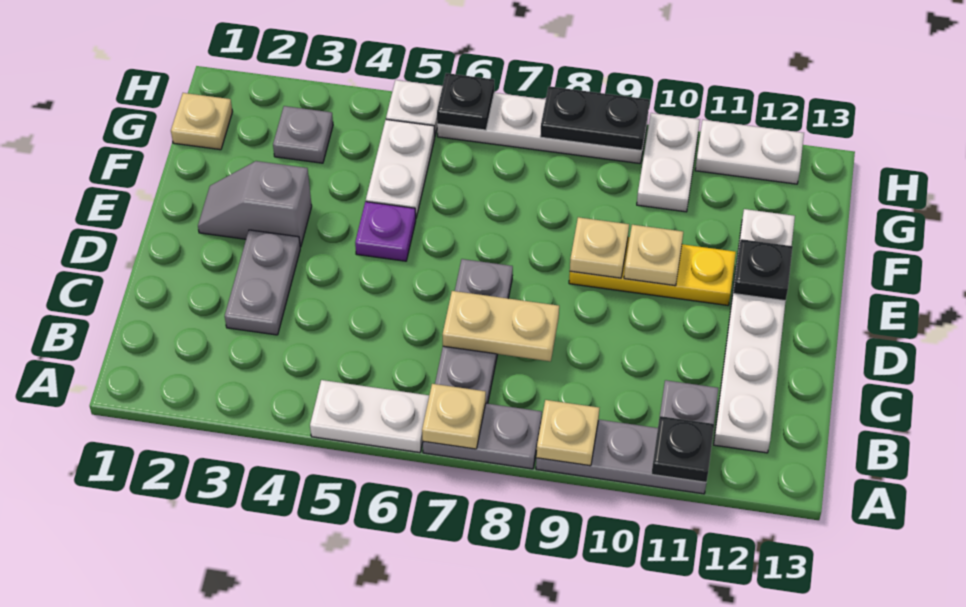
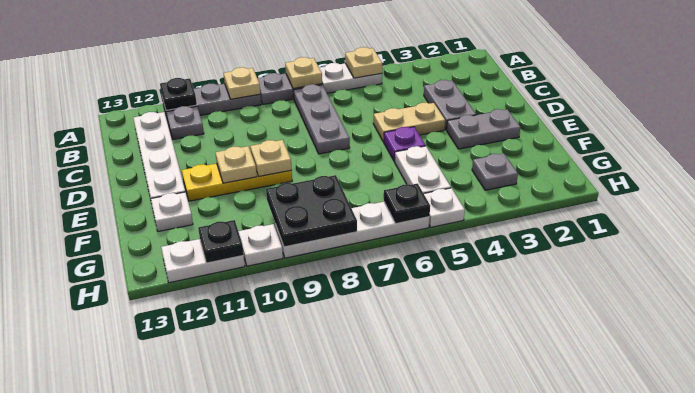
tan plate C7:C8 level 2 -> tan plate D4:D5 level 1
grey slope E2:E3 level 1 top 3 -> grey plate E2:E3 level 1
black plate E12 level 2 -> black plate H11 level 2
tan plate G1 level 1 -> tan plate A5 level 2
white plate G10:H10 level 1 -> white plate H10 level 1
black plate H8:H9 level 2 -> black plate G8:H9 level 2

